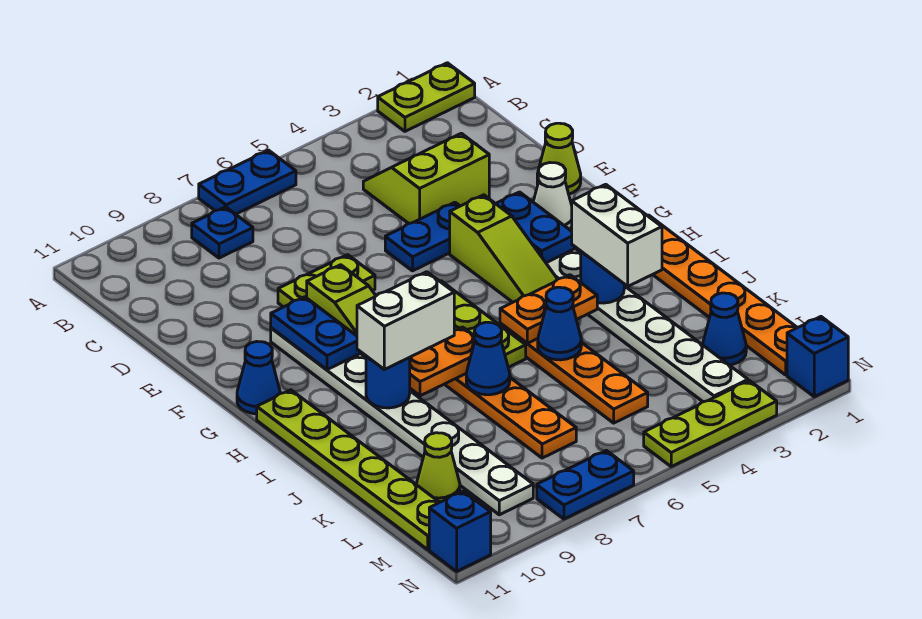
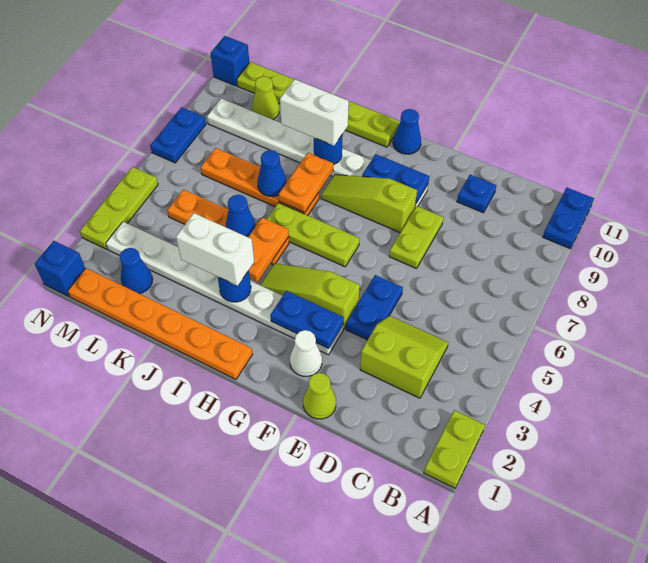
blue plate A6:A7 level 1 -> blue plate A10:A11 level 1
blue plate B8 level 1 -> blue plate D10 level 1
lime slope C3:D4 level 1 top D -> lime slope C3:D4 level 1 top 3
white brick I8:I9 level 3 -> white brick I9:J9 level 3

